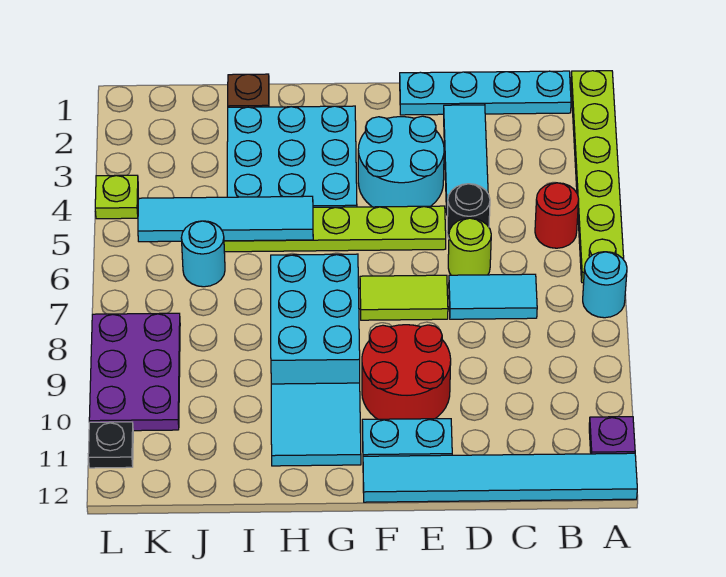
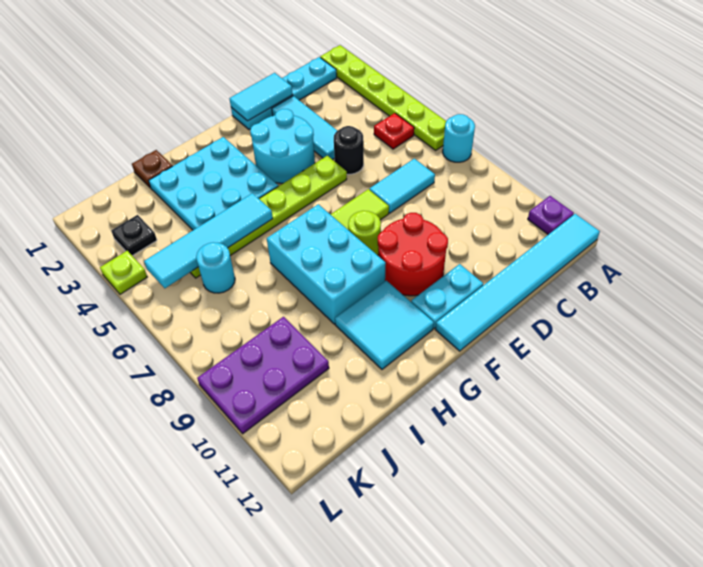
red round brick B5 level 1 -> red plate B5 level 1
none -> cyan tile D1:E1 level 2
lime round brick D6 level 1 -> lime round brick F8 level 1
purple plate K8:L10 level 1 -> purple plate J9:L10 level 1
black plate L11 level 1 -> black plate K3 level 1

